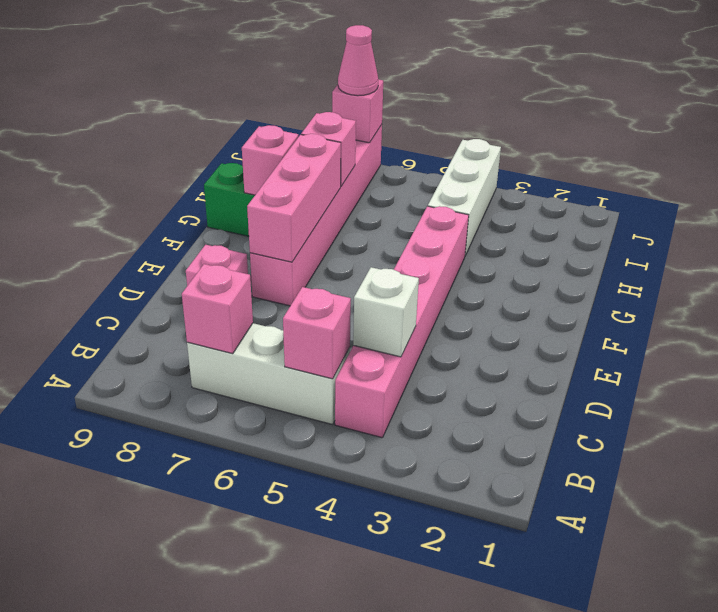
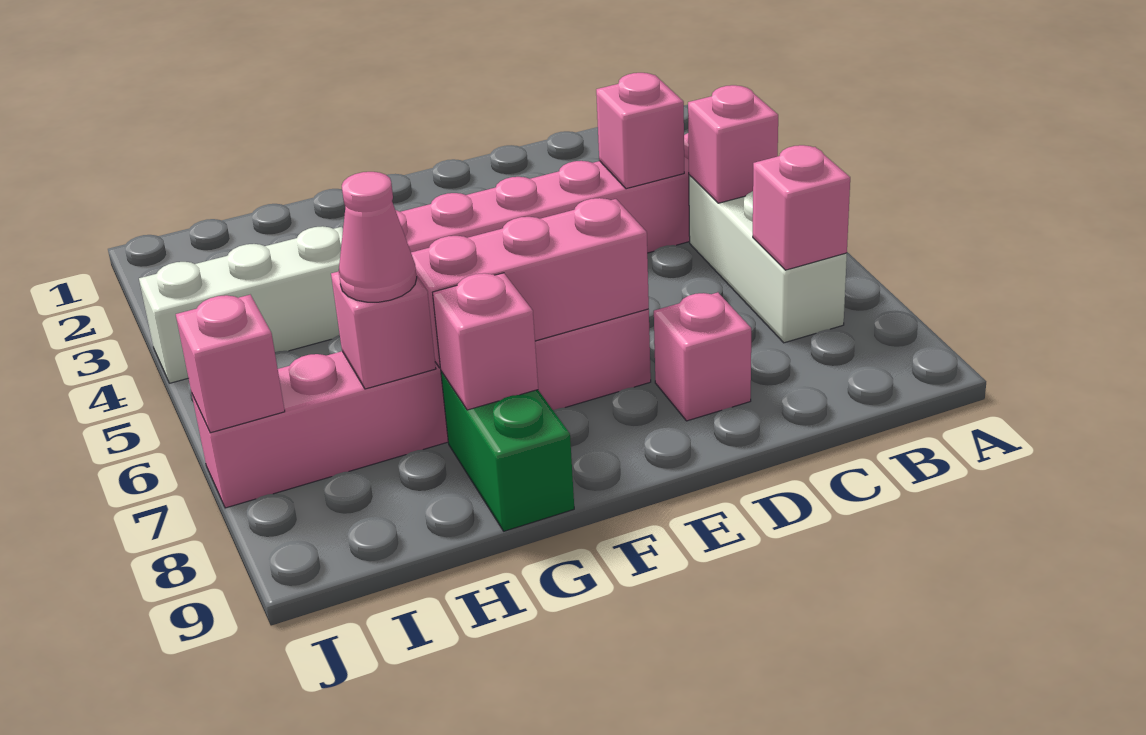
white brick C4 level 2 -> pink brick C4 level 2
pink cone J7 level 3 -> pink cone H7 level 3

